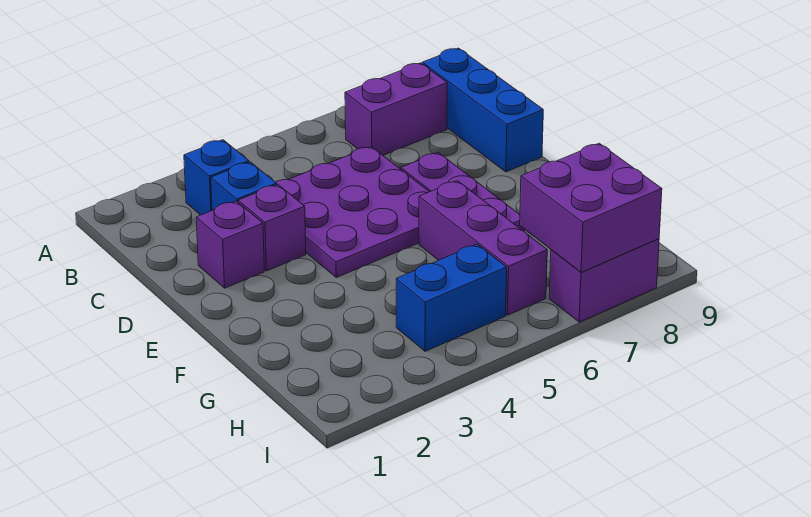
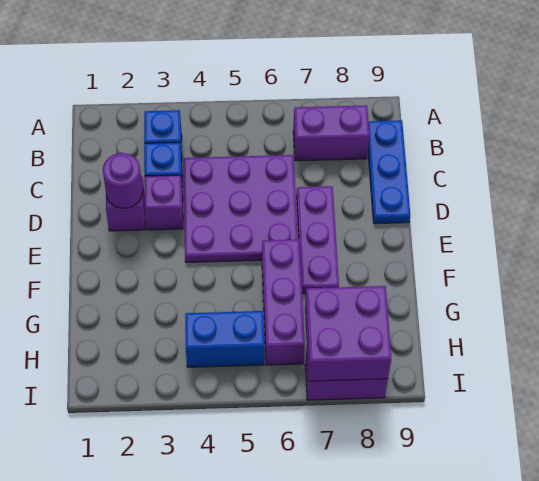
blue brick B9:D9 level 1 -> blue plate B9:D9 level 1
none -> purple round brick D2 level 2

